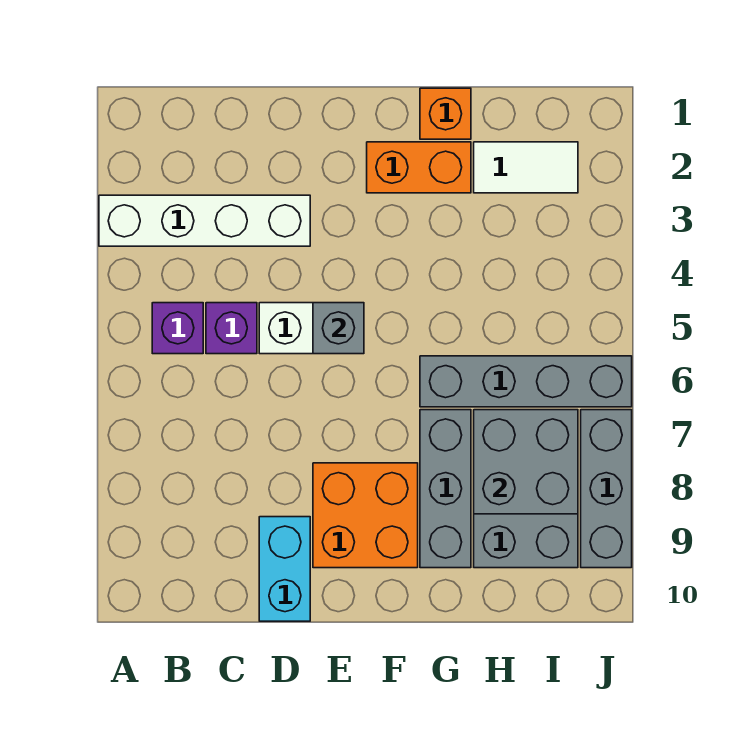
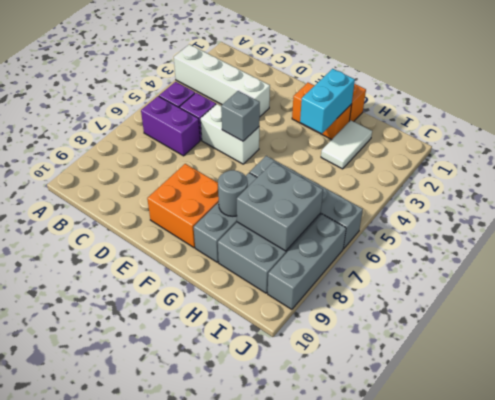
none -> purple brick B6:C6 level 1
cyan brick D9:D10 level 1 -> cyan brick G2:G3 level 2
none -> grey round brick G8 level 2
white tile H2:I2 level 1 -> white tile H2:H3 level 1

